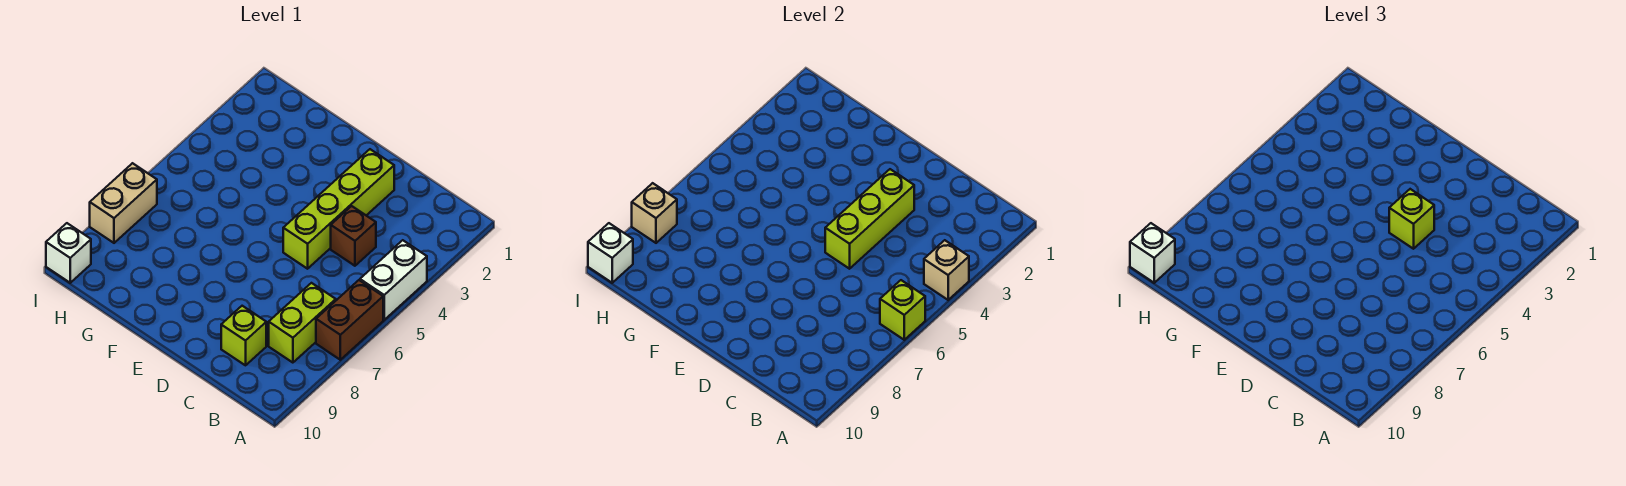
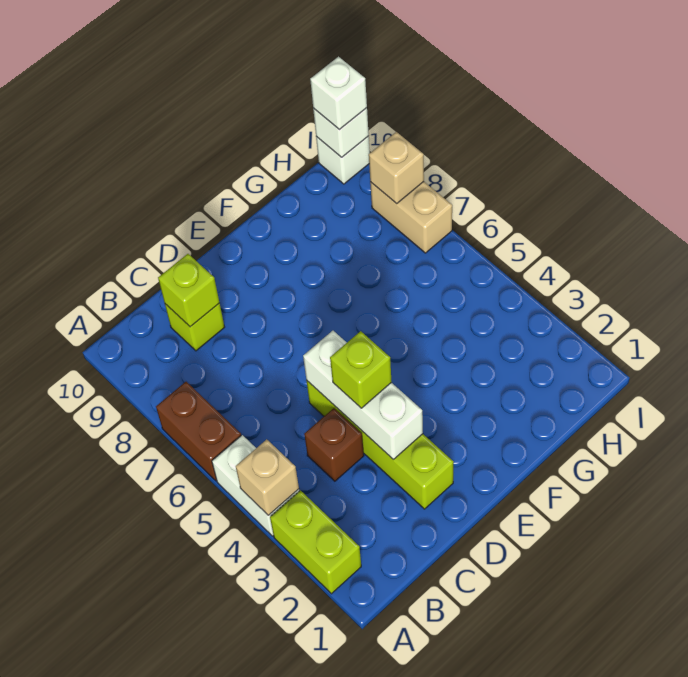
lime brick A6 level 2 -> lime brick C9 level 2
lime brick B7:B8 level 1 -> lime brick A2:A3 level 1
lime brick D3:D5 level 2 -> white brick D3:D5 level 2

